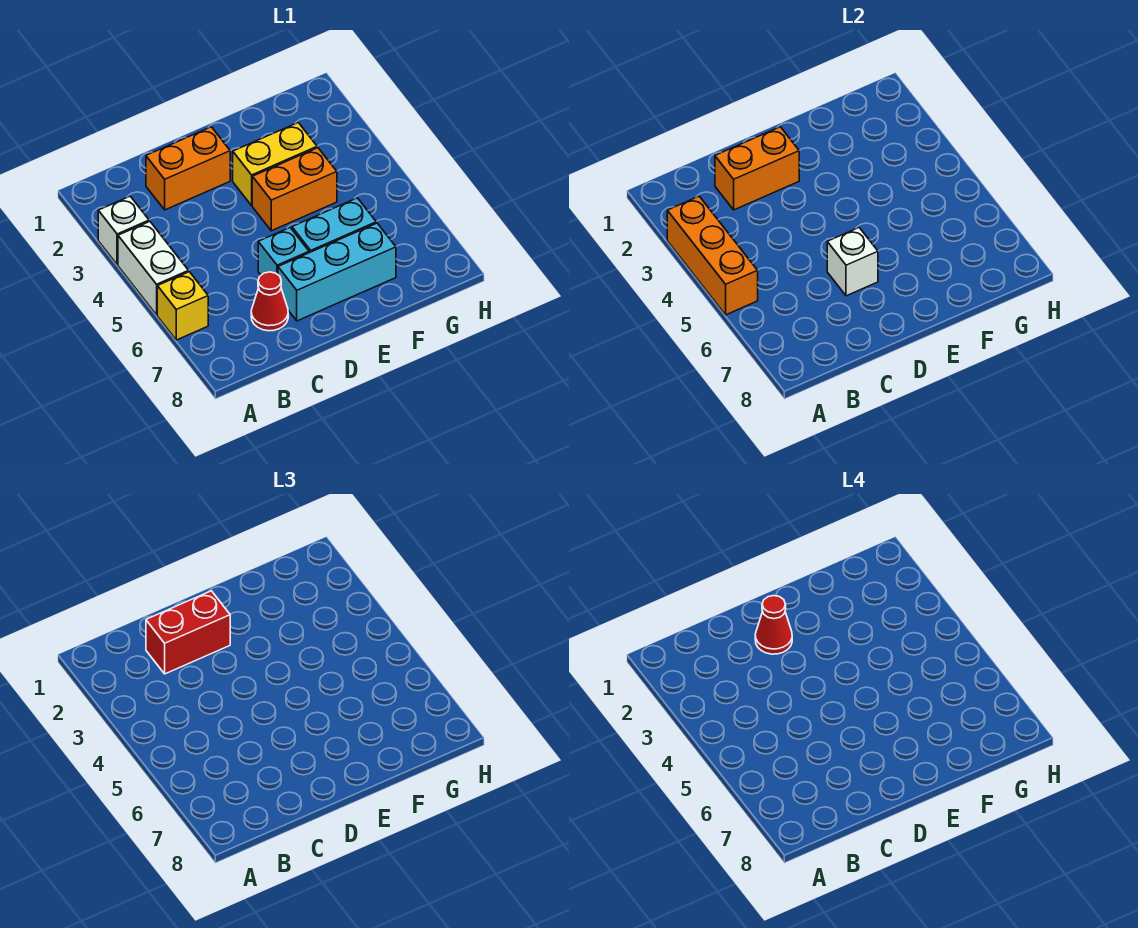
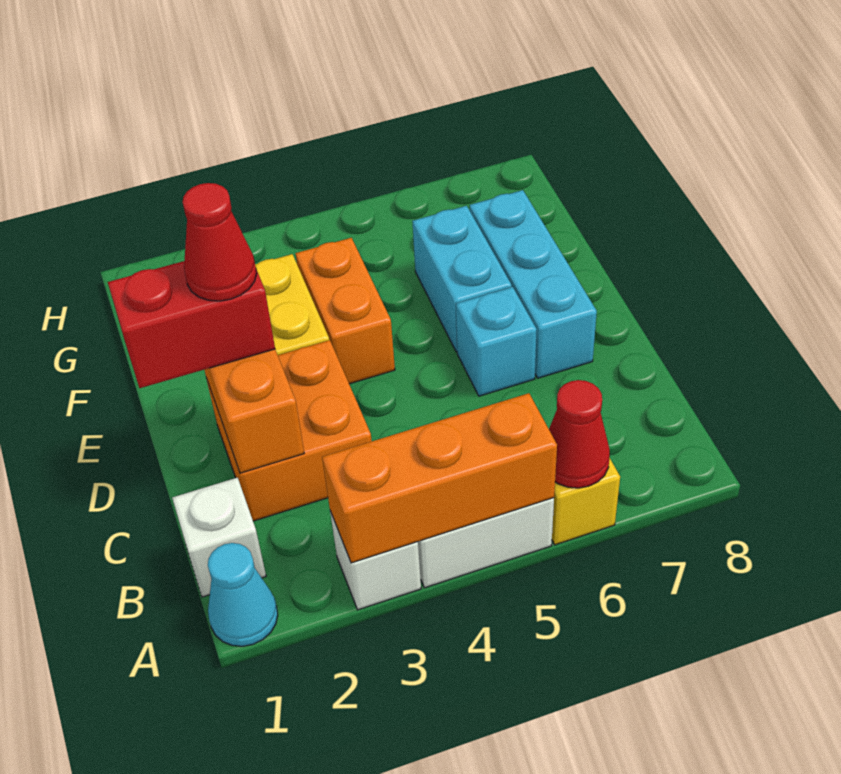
none -> cyan cone A1 level 1
orange brick C2:D2 level 1 -> orange brick C2:D3 level 1
red brick C2:D2 level 3 -> red brick D1:D2 level 3
red cone C7 level 1 -> red cone A6 level 2
white brick D6 level 2 -> white brick B1 level 1

